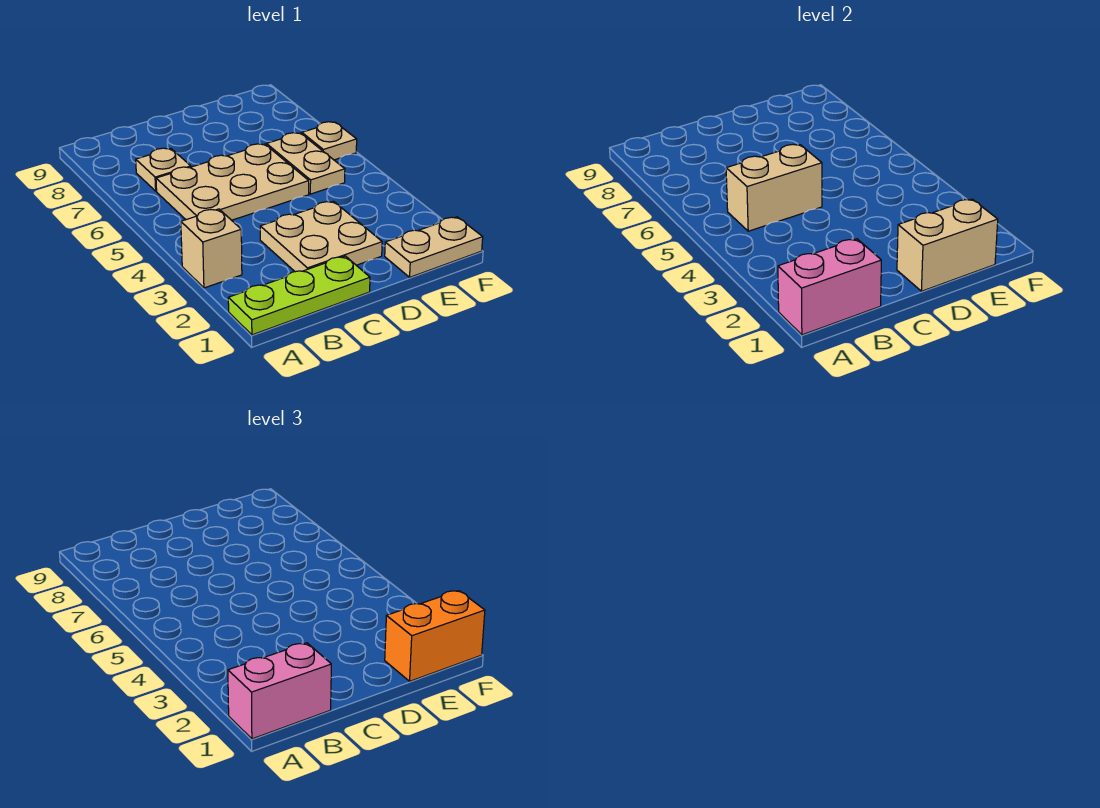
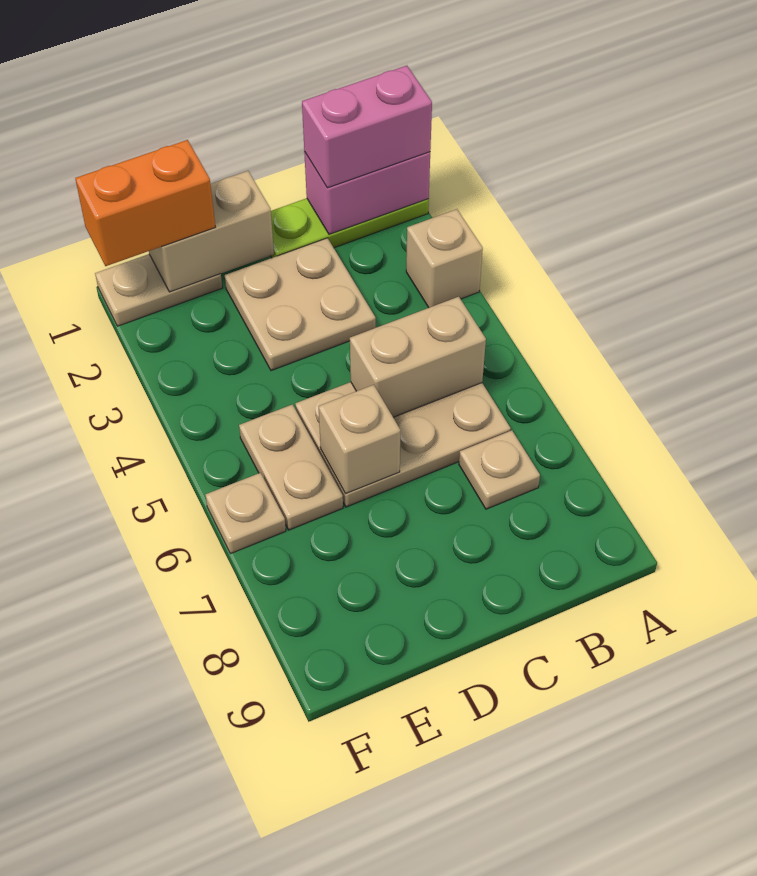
none -> tan brick D6 level 2

